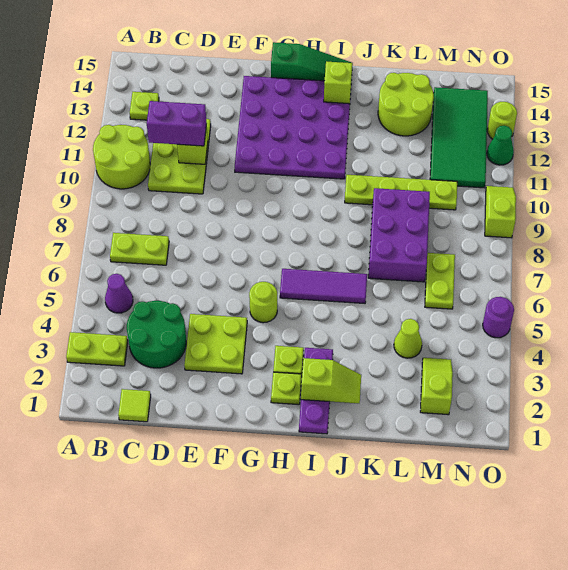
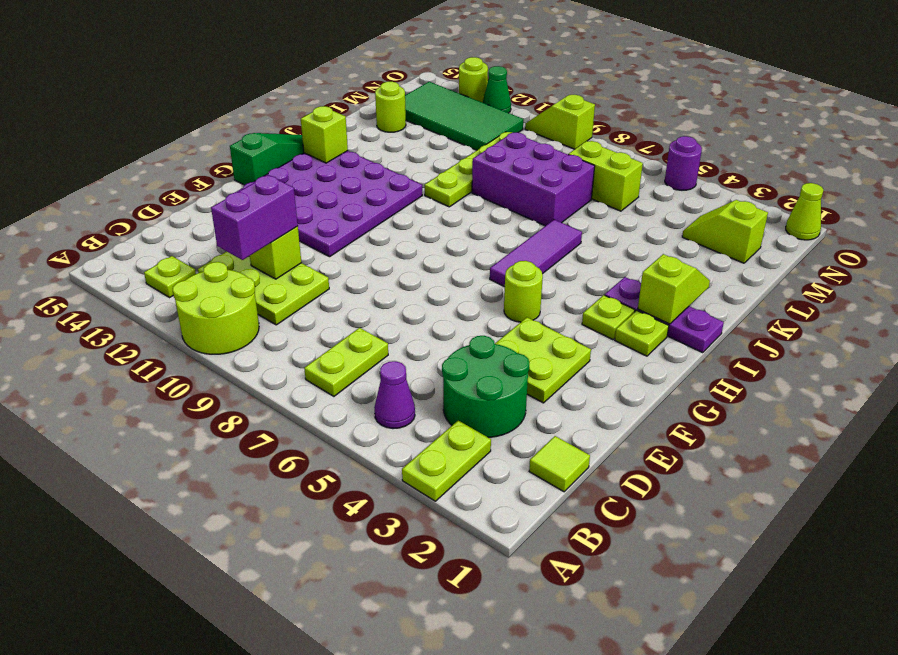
lime round brick K13:L14 level 1 -> lime round brick L14 level 1
lime cone L4 level 1 -> lime cone O1 level 1
lime plate M6:M7 level 1 -> lime brick M6:M7 level 1

